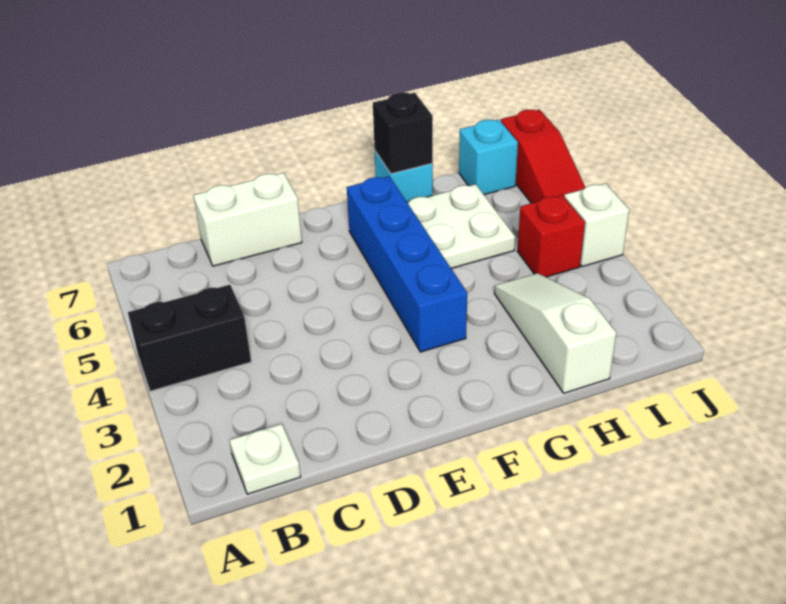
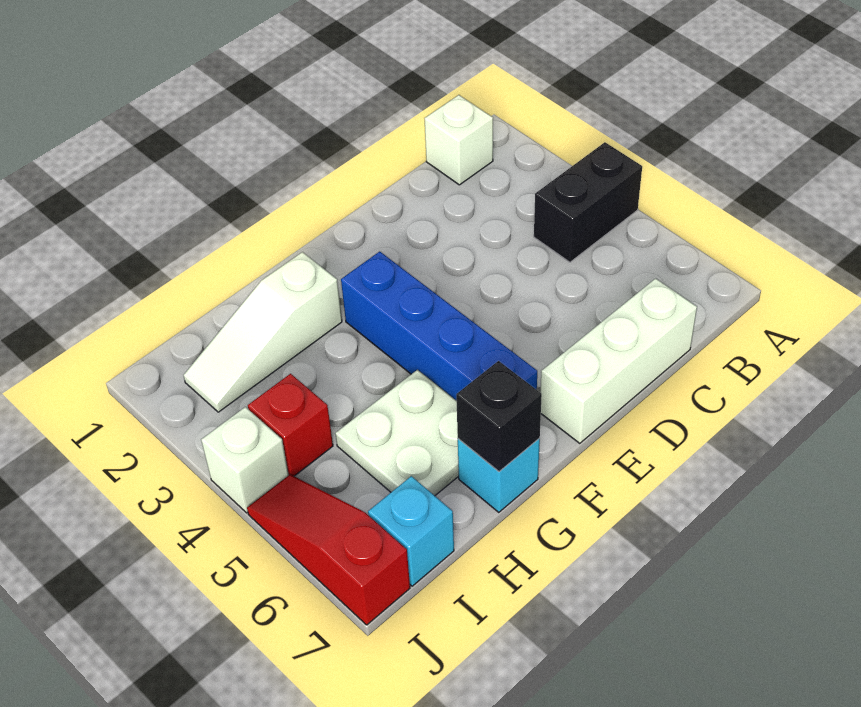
white plate B1 level 1 -> white brick B1 level 1
white brick C7:D7 level 1 -> white brick C7:E7 level 1
white slope H1:H3 level 1 top 1 -> white slope G2:I2 level 1 top G

